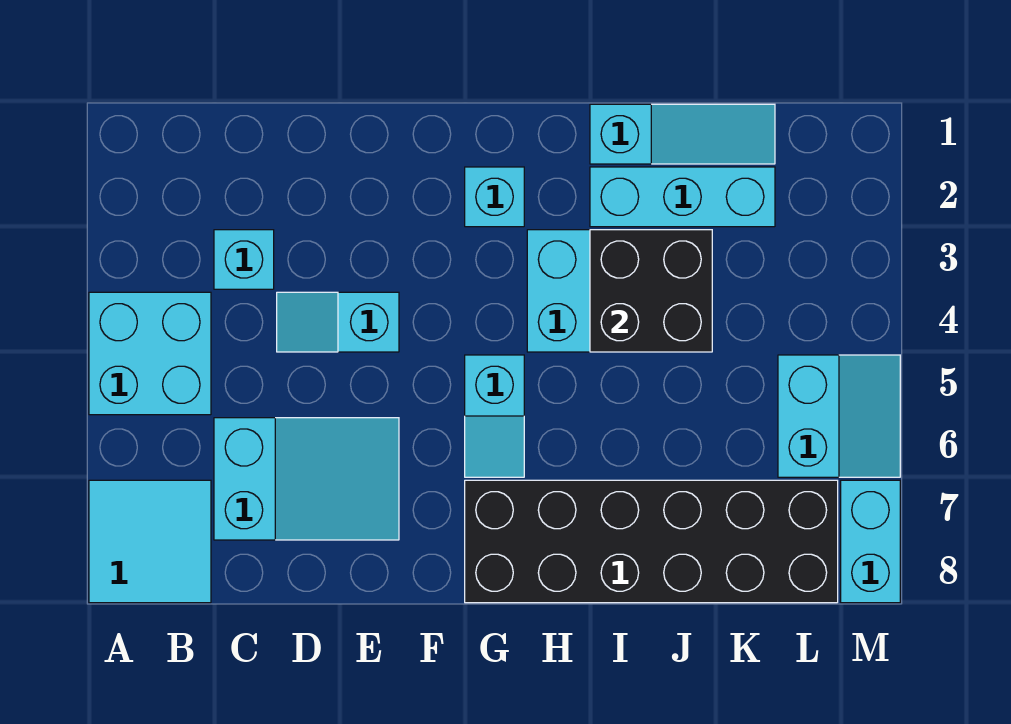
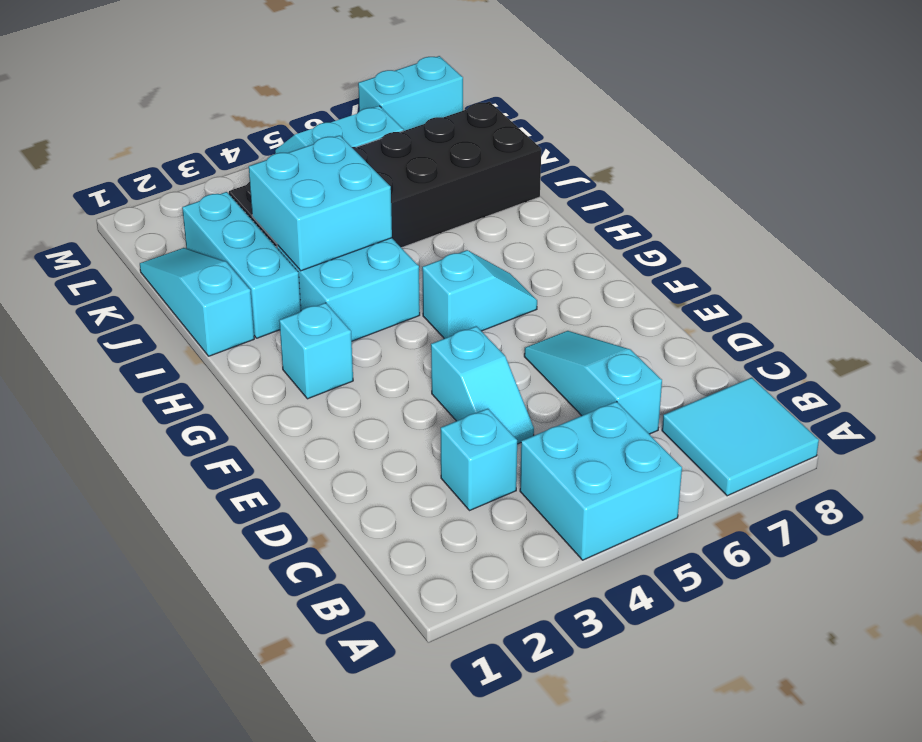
cyan slope C6:E7 level 1 top C -> cyan slope C6:E6 level 1 top C
black brick G7:L8 level 1 -> black brick J3:K8 level 1
black brick I3:J4 level 2 -> cyan brick I3:J4 level 2

